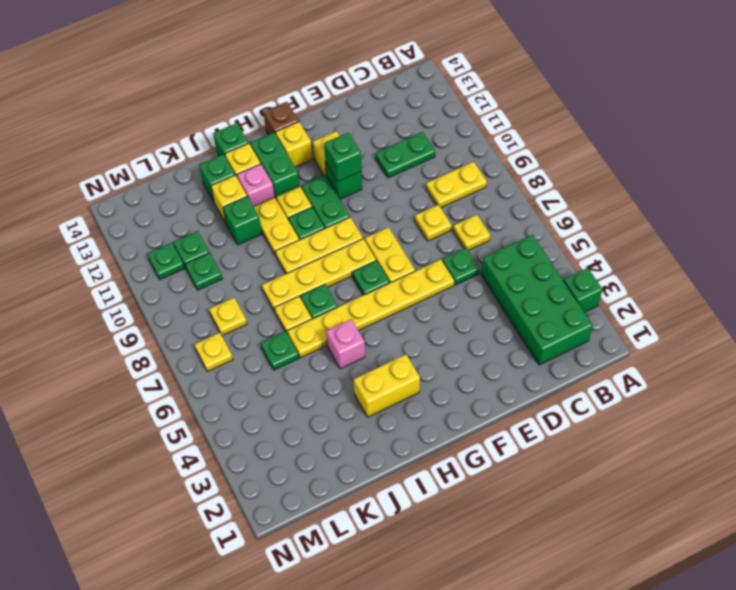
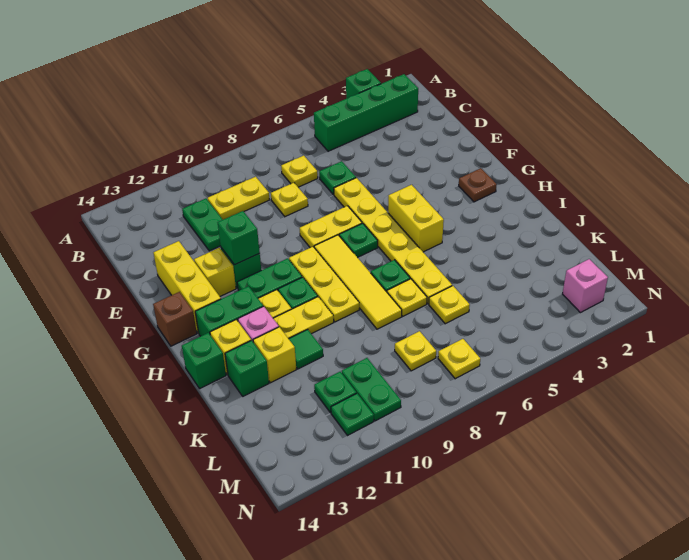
green brick B2:C5 level 1 -> green brick B2:B5 level 1
yellow plate B9:C9 level 1 -> yellow plate C9:C10 level 1
none -> brown plate G2 level 1
yellow plate G8:J8 level 1 -> yellow tile G8:J8 level 1
yellow brick G13 level 1 -> yellow brick E13:G13 level 1
yellow brick H3:I3 level 1 -> yellow brick G5:H5 level 1
pink brick I5 level 1 -> pink brick M2 level 1
green brick J11 level 1 -> green tile J11 level 1
green plate K6 level 1 -> yellow plate K6 level 1
green plate L10 level 1 -> green plate L10:M10 level 1

